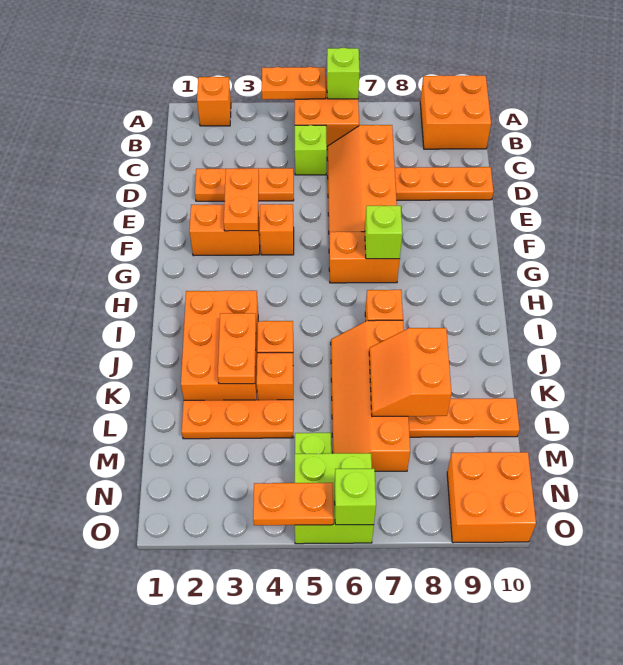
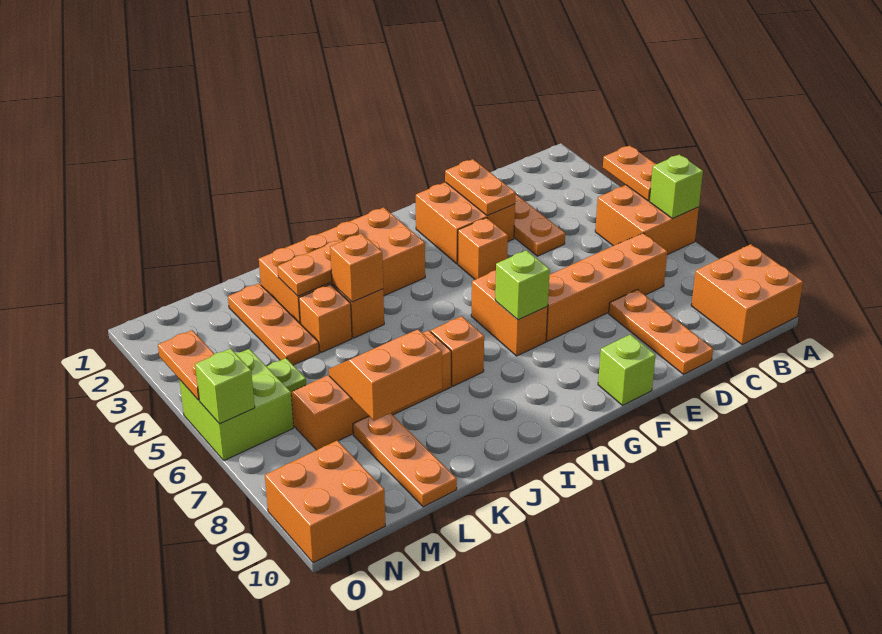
orange brick A2 level 1 -> orange brick J4 level 2
lime brick C5 level 1 -> lime brick F10 level 1
orange plate E3:F3 level 2 -> orange plate E2:E3 level 2
orange brick F2:F3 level 1 -> orange brick E2:F3 level 1
orange brick I2:K3 level 1 -> orange brick H2:K3 level 1

